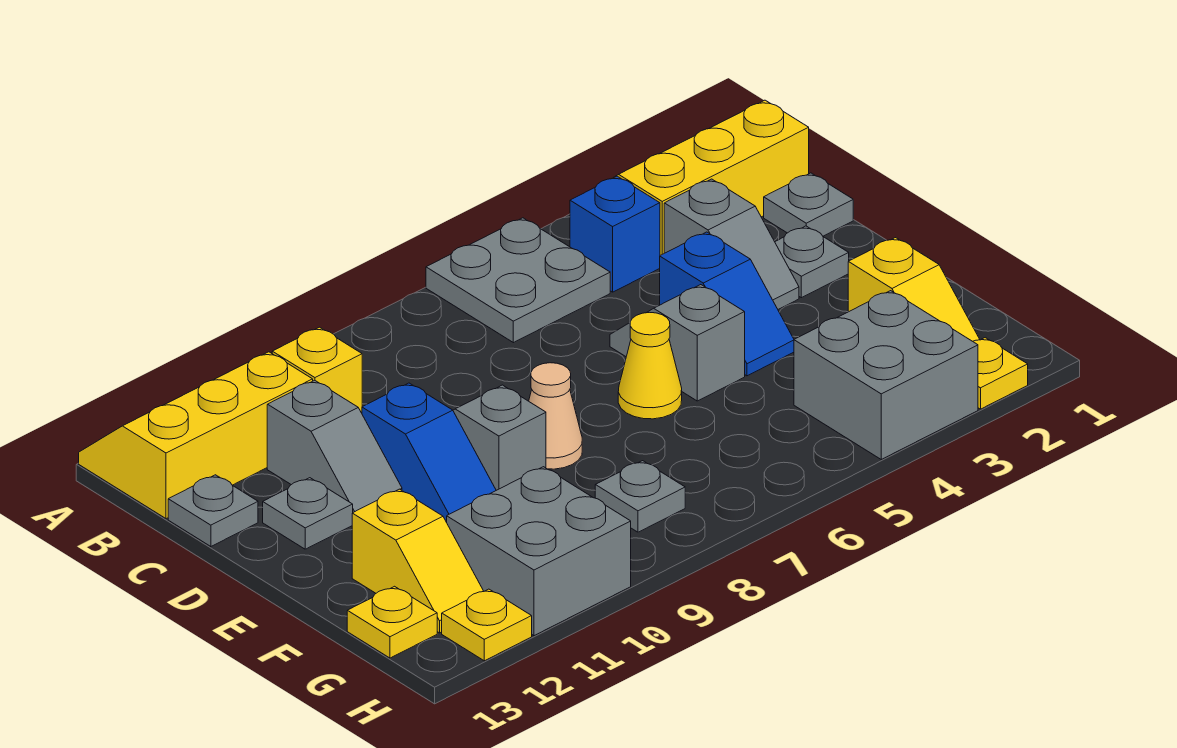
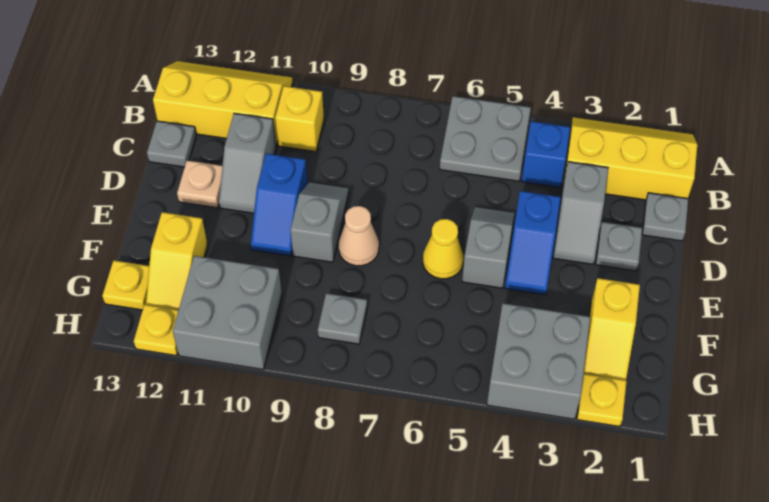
grey plate D12 level 1 -> tan plate D12 level 1

